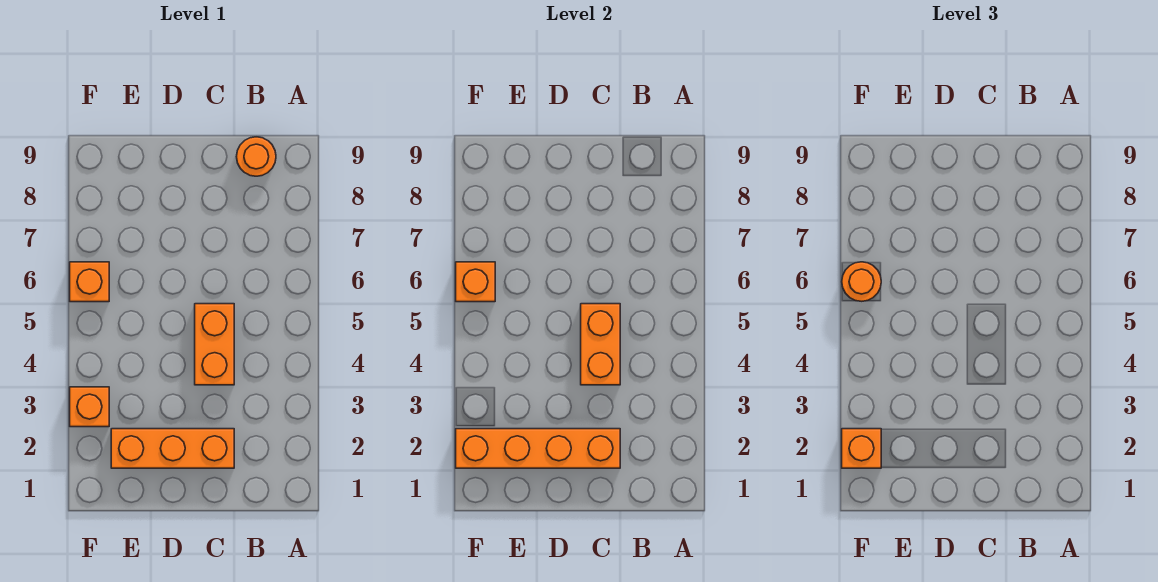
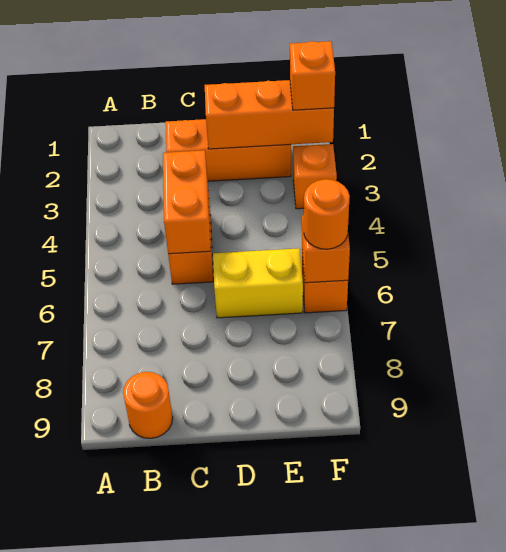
orange brick C2:F2 level 2 -> orange brick D2:F2 level 2
none -> yellow brick D6:E6 level 1

